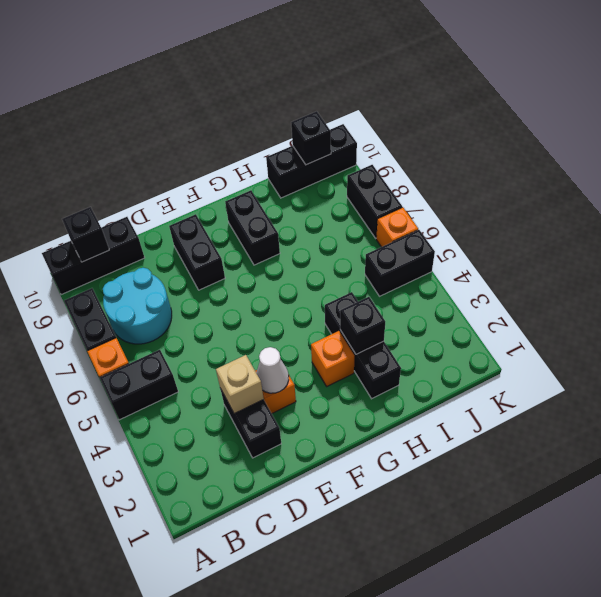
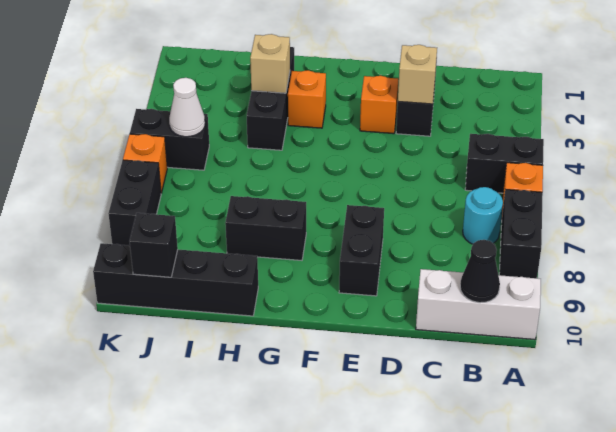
black brick A10:C10 level 1 -> white brick A10:C10 level 1
cyan round brick B7:C8 level 1 -> cyan round brick B7 level 1
black brick B10 level 2 -> black cone B10 level 2
white cone E3 level 2 -> white cone J5 level 2
black brick G8:G9 level 1 -> black brick G8:H8 level 1
black brick H3 level 2 -> tan brick H3 level 2
black brick I10:K10 level 1 -> black brick H10:K10 level 1

